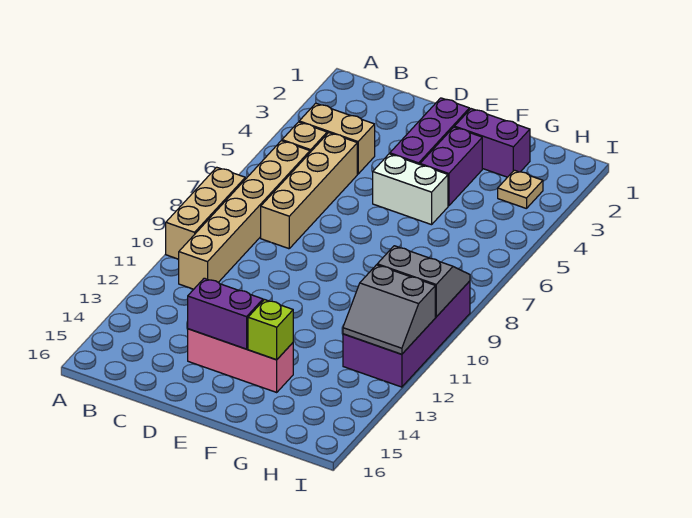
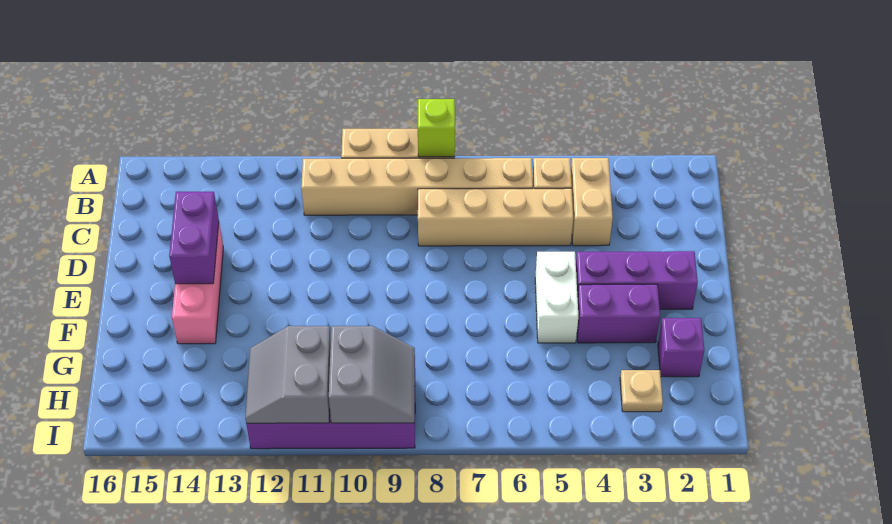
purple brick F2:G2 level 1 -> purple brick G2 level 1
lime brick F14 level 2 -> lime brick A8 level 2

